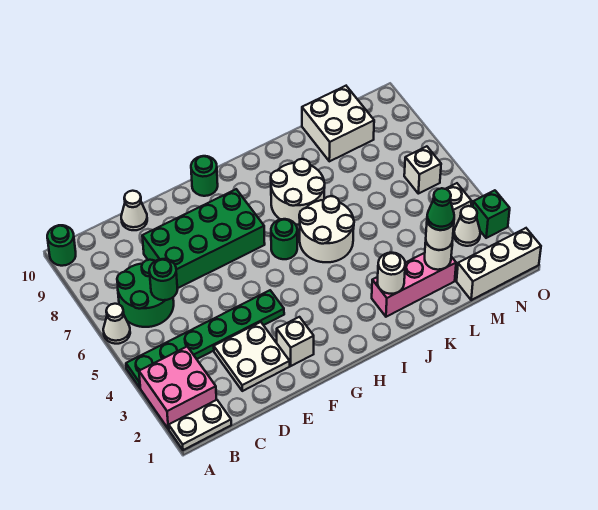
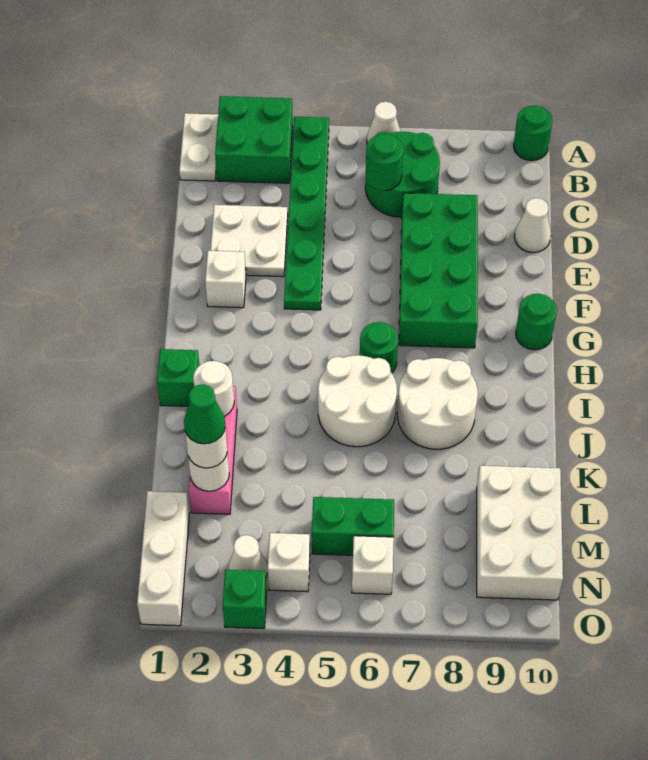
pink brick A2:B3 level 1 -> green brick A2:B3 level 1
none -> green brick I1 level 1
white brick L9:M10 level 1 -> white brick L9:N10 level 1
none -> green brick M5:M6 level 1

